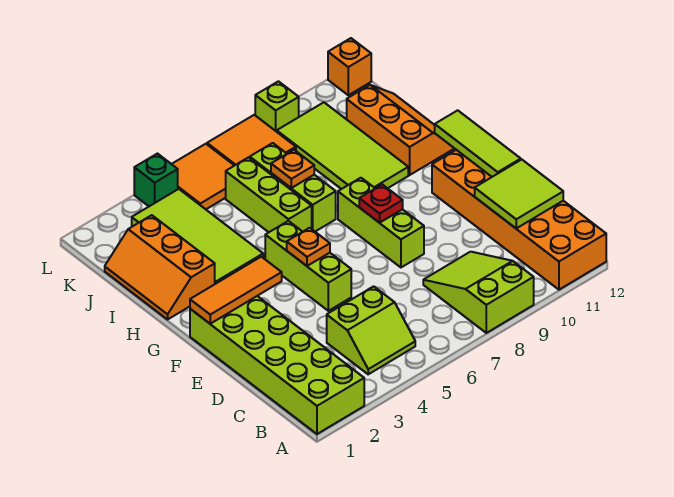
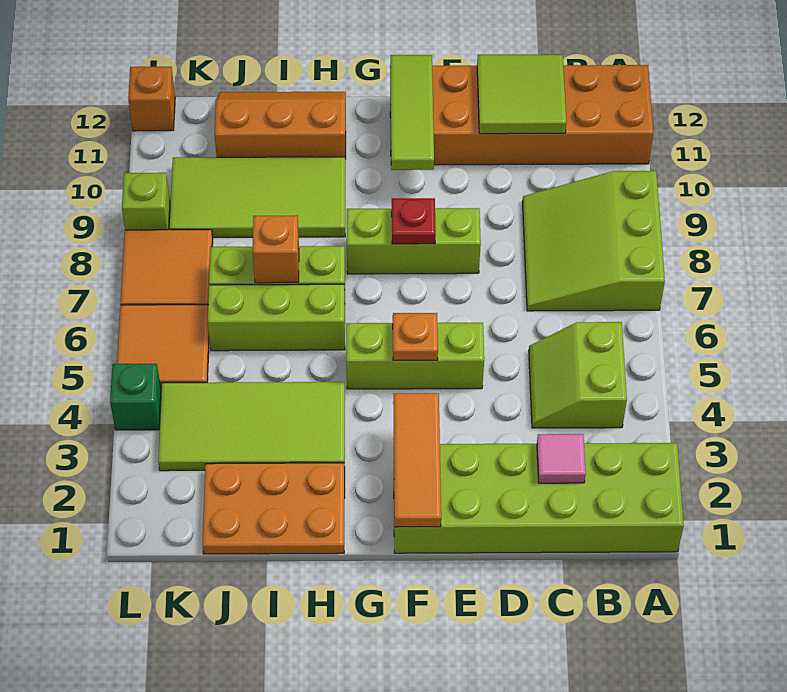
lime slope A8:C9 level 1 top A -> lime slope A7:C9 level 1 top A
lime slope B4:C5 level 1 top C -> lime slope B4:C5 level 1 top B
none -> pink tile C2 level 2
lime tile E12:G12 level 2 -> lime tile F10:F12 level 2
orange slope H1:J2 level 1 top 2 -> orange plate H1:J2 level 1
orange plate I7 level 2 -> orange brick I7 level 2

